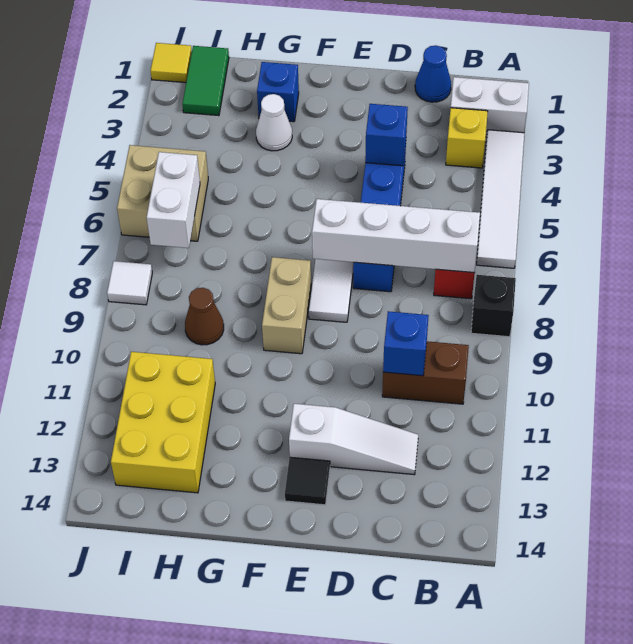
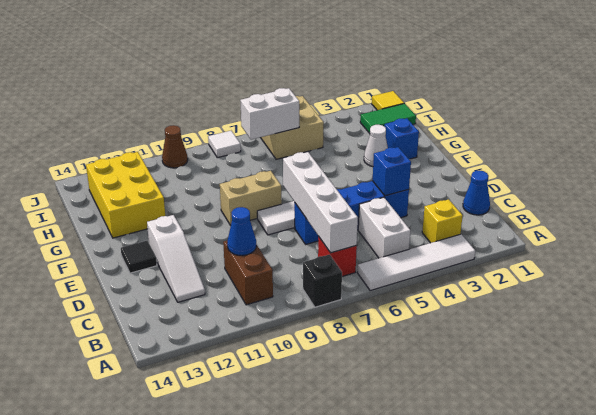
white brick A2:B2 level 1 -> white brick B5:C5 level 1
blue brick C10 level 2 -> blue cone C10 level 2
brown cone H9 level 1 -> brown cone J10 level 1
yellow brick H11:I13 level 1 -> yellow brick G12:I13 level 1

